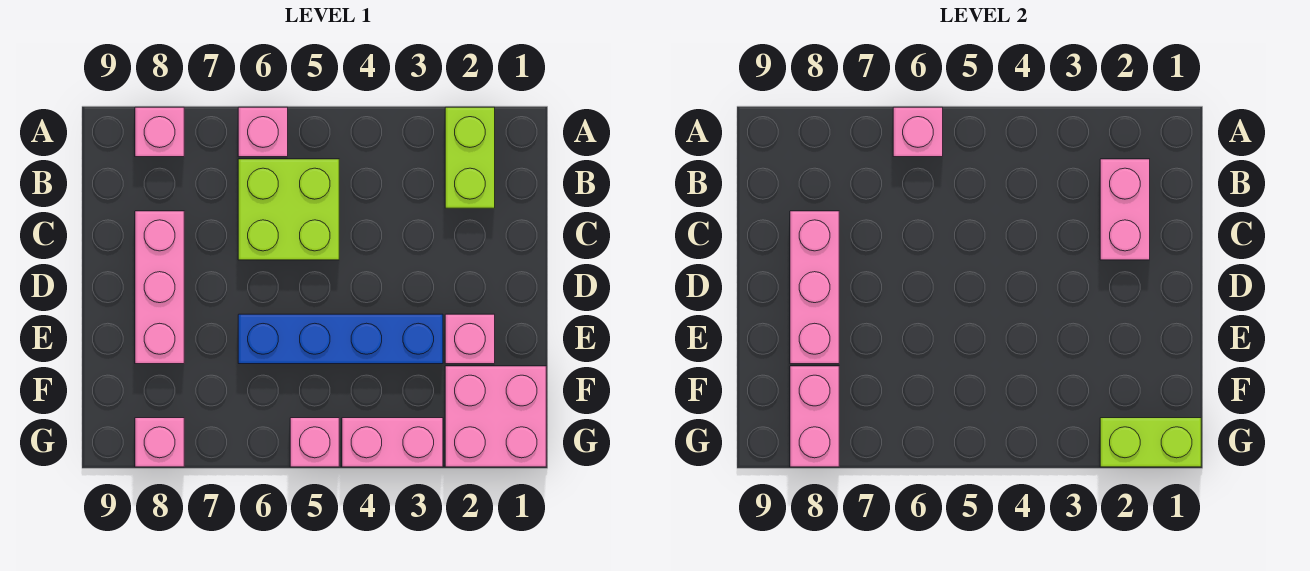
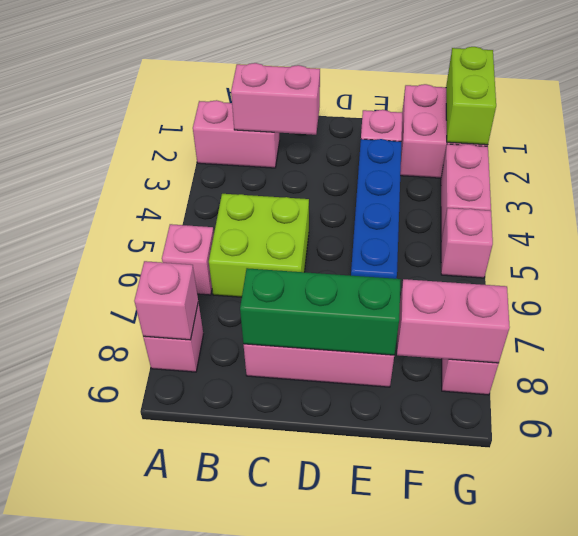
lime brick A2:B2 level 1 -> pink brick A2:B2 level 1
pink brick A6 level 2 -> pink brick A8 level 2
pink brick C8:E8 level 2 -> green brick C8:E8 level 2

